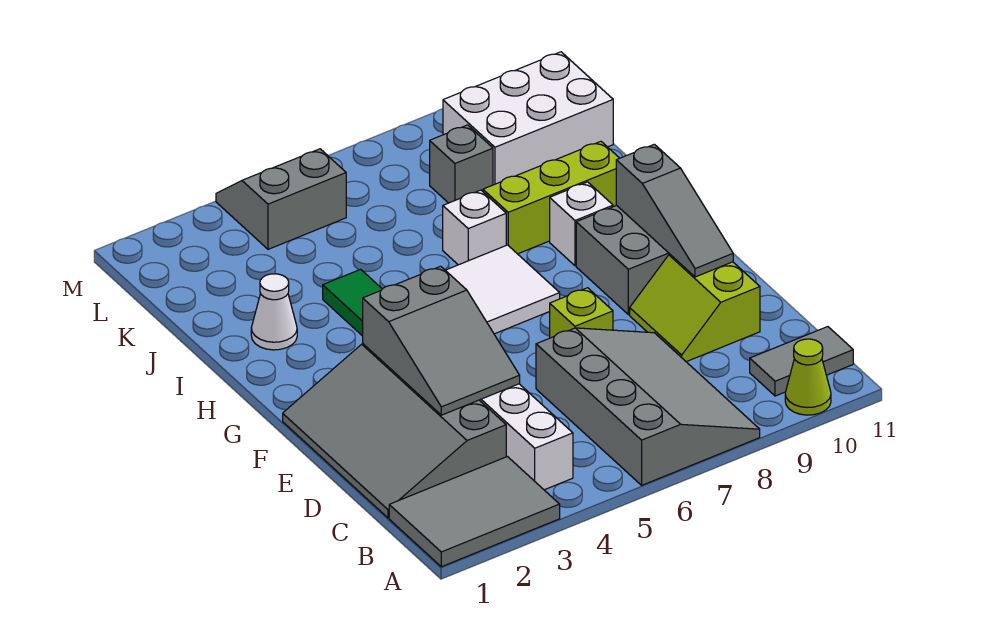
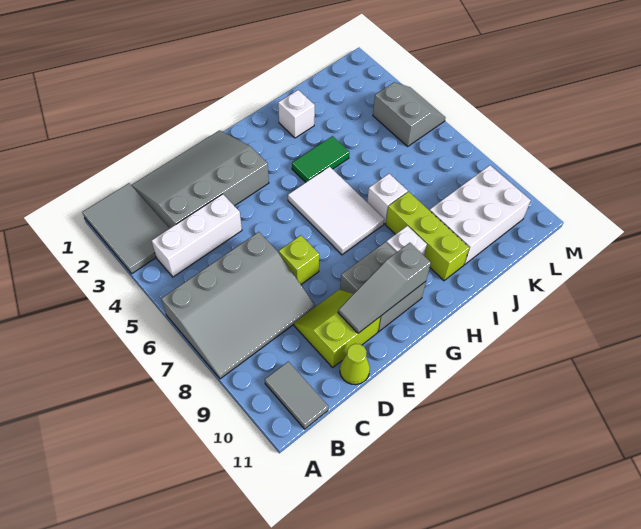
lime cone A10 level 1 -> lime cone D11 level 1
grey slope D3:F4 level 2 top F -> none
white cone I2 level 1 -> white brick I2 level 1
grey brick K8 level 1 -> none
white brick K9:L11 level 1 -> white brick J9:L10 level 1

